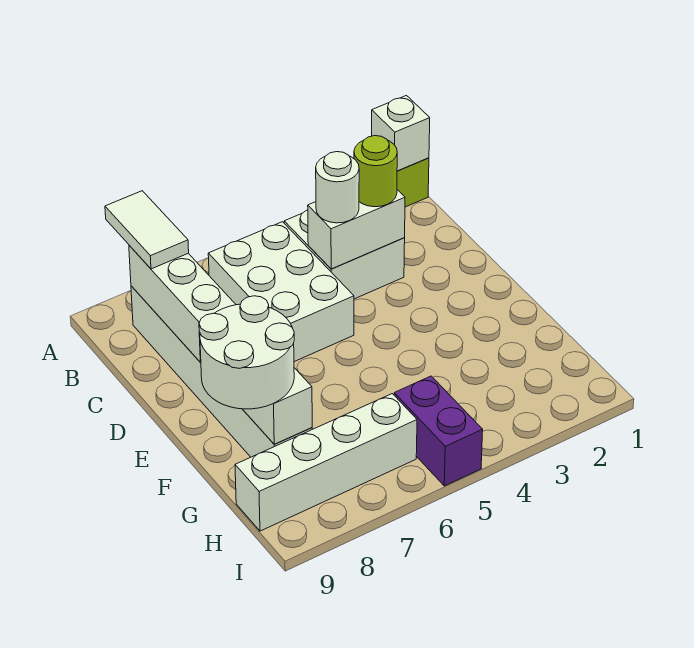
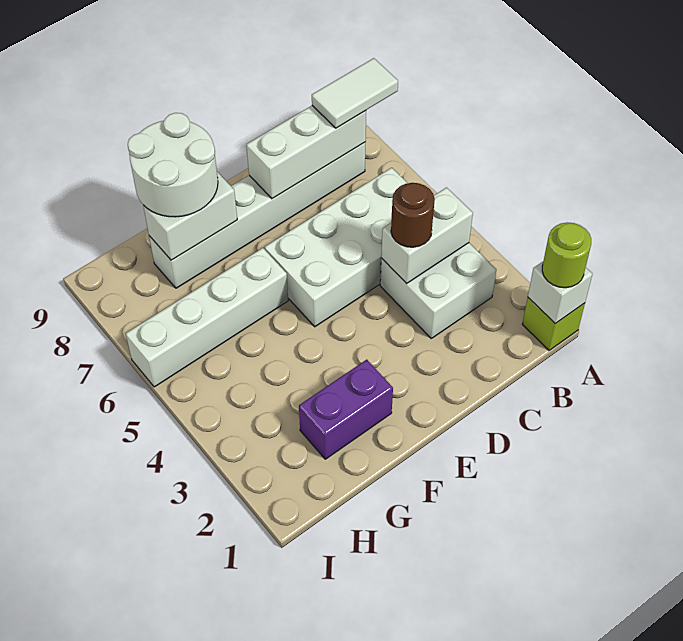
white brick B5:D6 level 1 -> white brick B5:E6 level 1
white brick C3:C4 level 2 -> white brick B4:C4 level 2
lime round brick C3 level 3 -> lime round brick A1 level 3
white round brick C4 level 3 -> brown round brick C4 level 3
purple brick H5:I5 level 1 -> purple brick F2:G2 level 1
white brick H6:H9 level 1 -> white brick F6:I6 level 1

